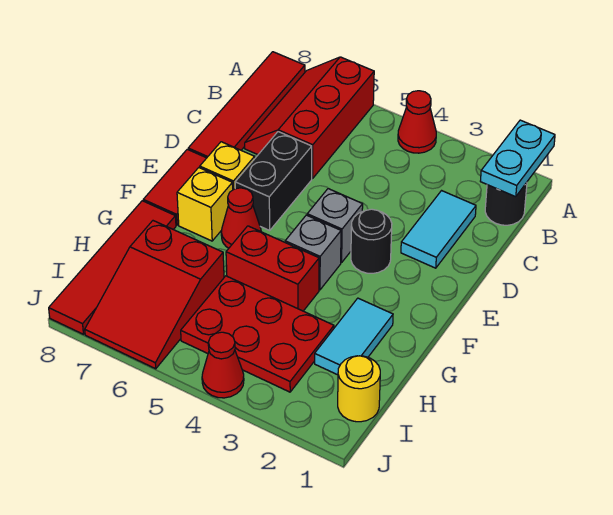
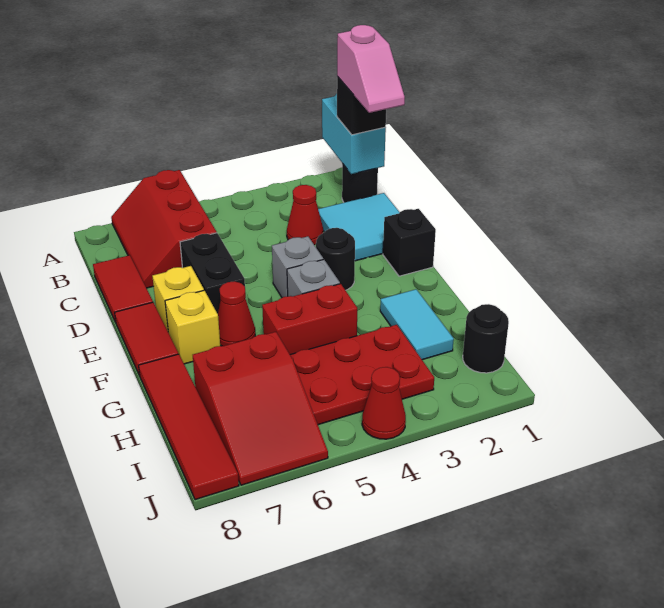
cyan plate A1:B1 level 2 -> cyan brick A1:B1 level 2
red cone A4 level 1 -> red cone C3 level 1
red tile A8:D8 level 1 -> red tile C8:D8 level 1
none -> black brick B1 level 3
none -> pink slope B1:C1 level 4 top B
cyan tile C2:D2 level 1 -> cyan tile C1:D2 level 1
none -> black brick E1 level 1
yellow round brick I1 level 1 -> black round brick I1 level 1

